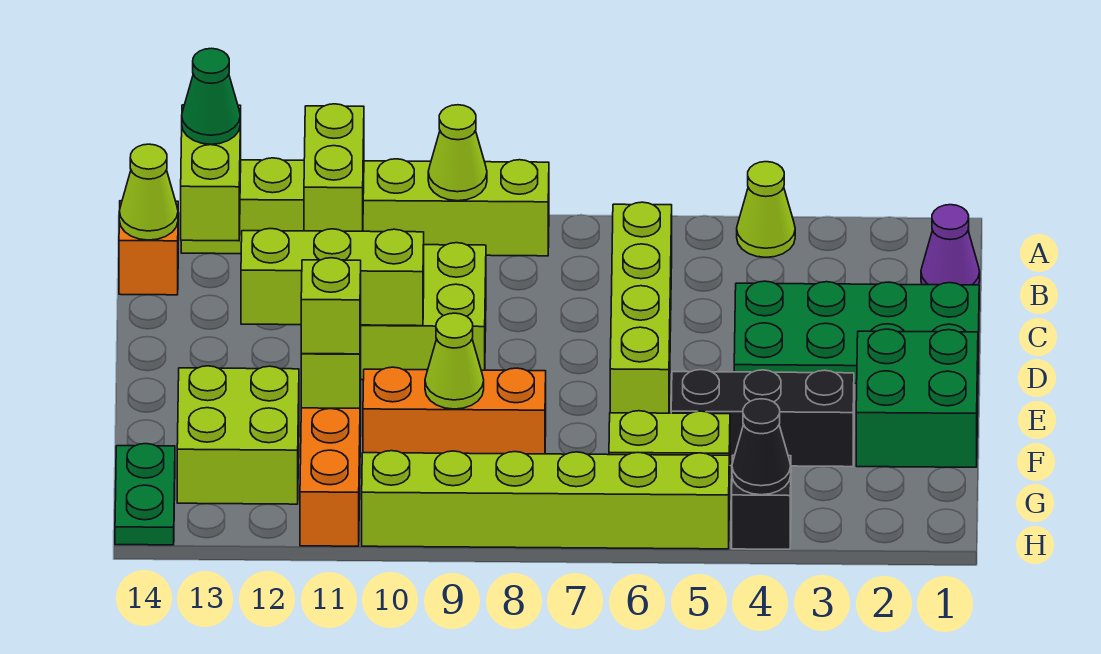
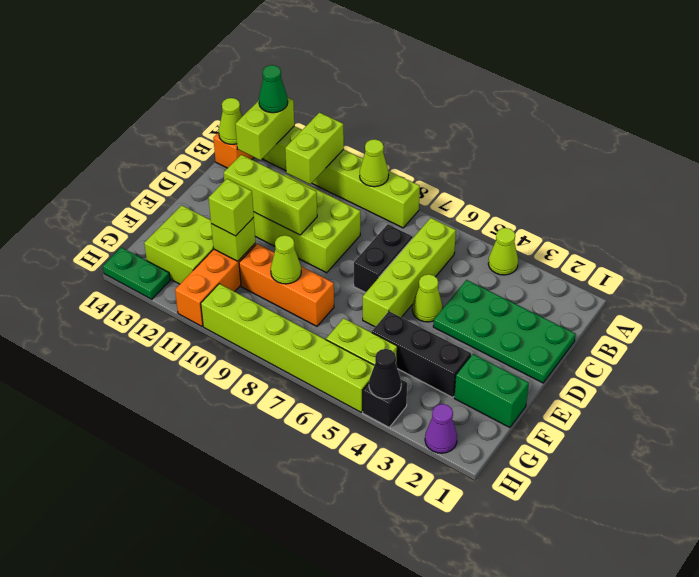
purple cone B1 level 1 -> purple cone H2 level 1
none -> black brick C7:D7 level 1
none -> lime cone D5 level 1
green brick E1:F2 level 1 -> green brick F1:F2 level 1
green plate G14:H14 level 1 -> green plate H13:H14 level 1

